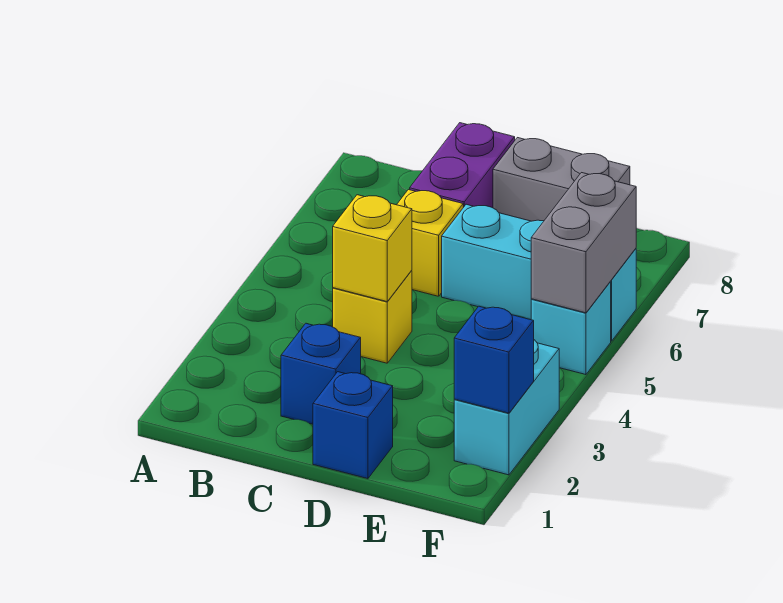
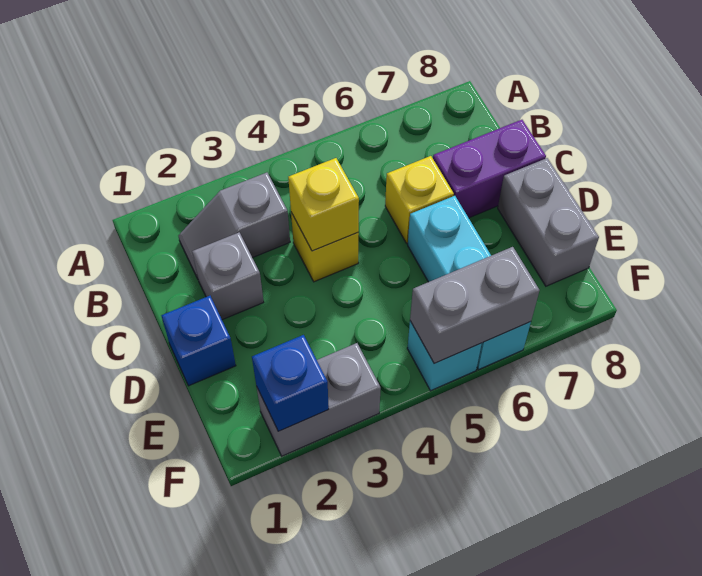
none -> grey slope B2:B3 level 1 top 3
blue brick C2 level 1 -> grey brick C2 level 1
cyan brick F2:F3 level 1 -> grey brick F2:F3 level 1

